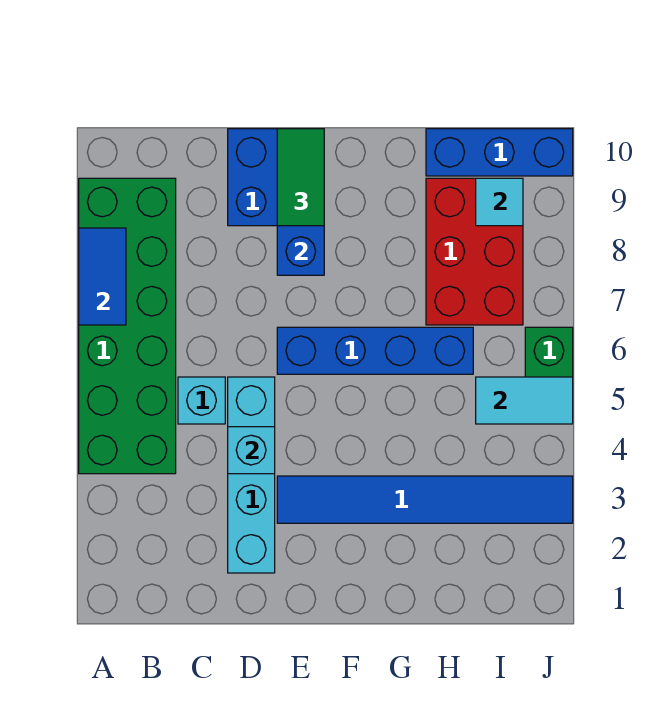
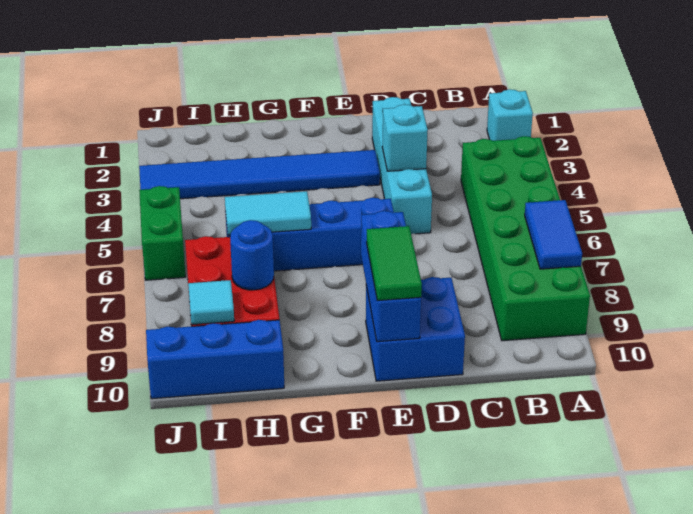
cyan brick C5 level 1 -> cyan brick A2 level 1
none -> blue round brick H8 level 2
cyan tile I5:J5 level 2 -> cyan tile G6:H6 level 2

